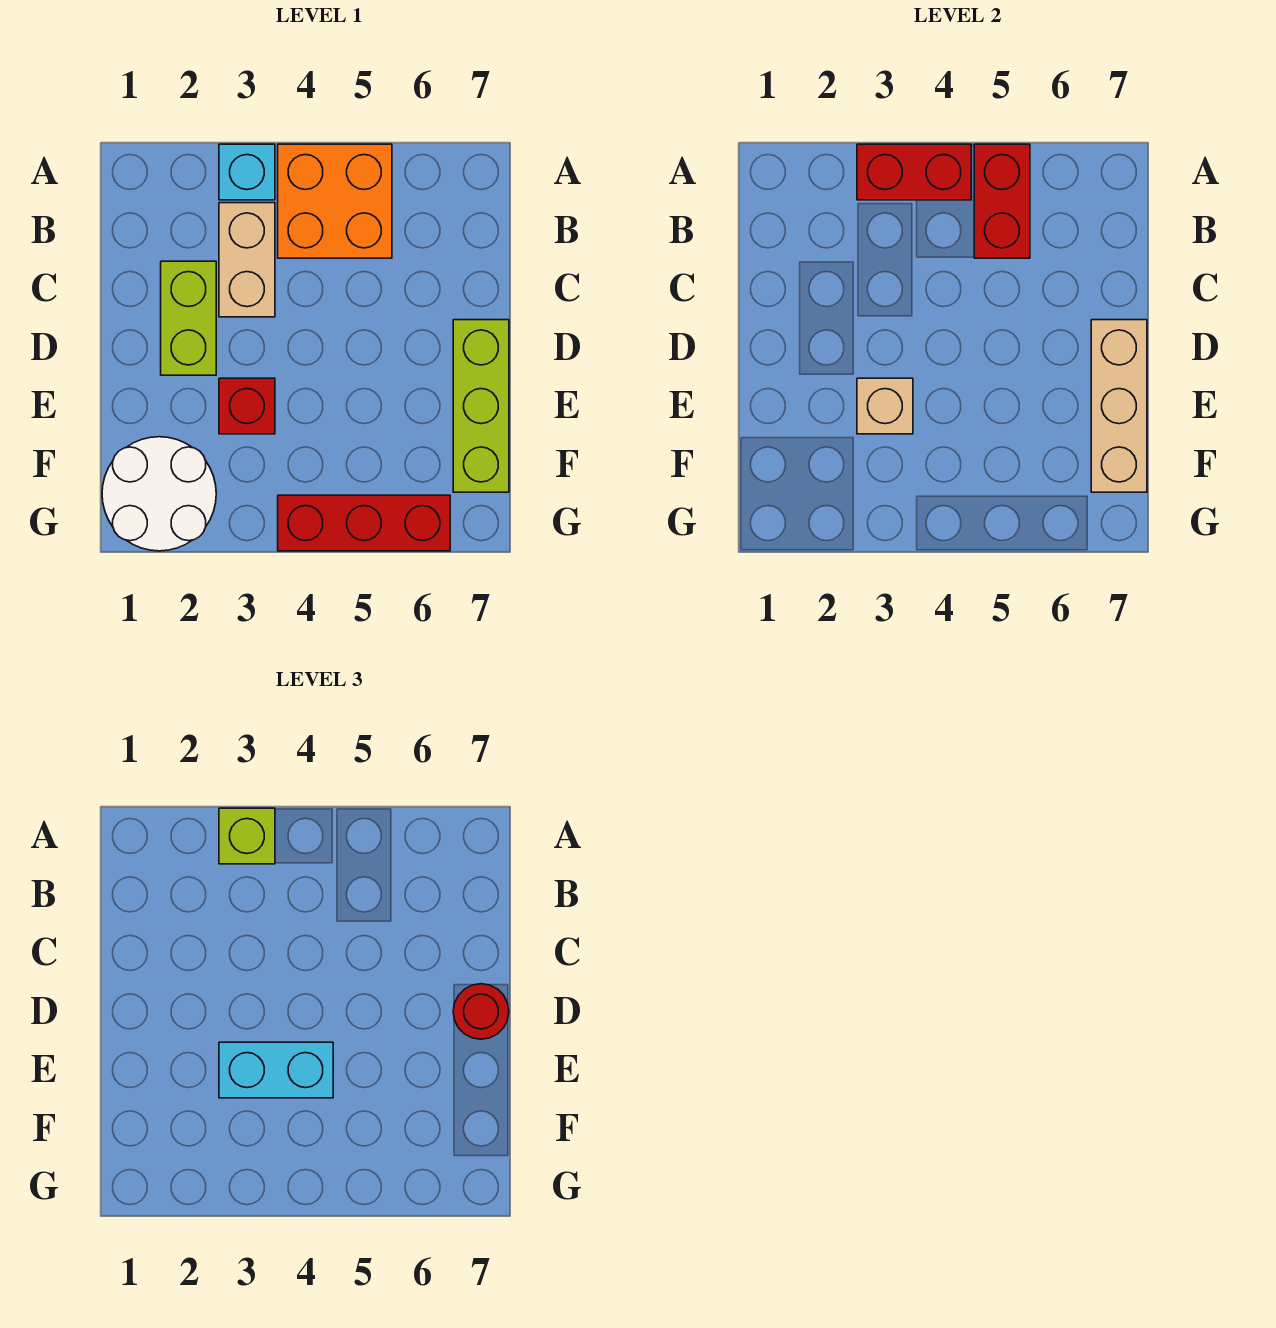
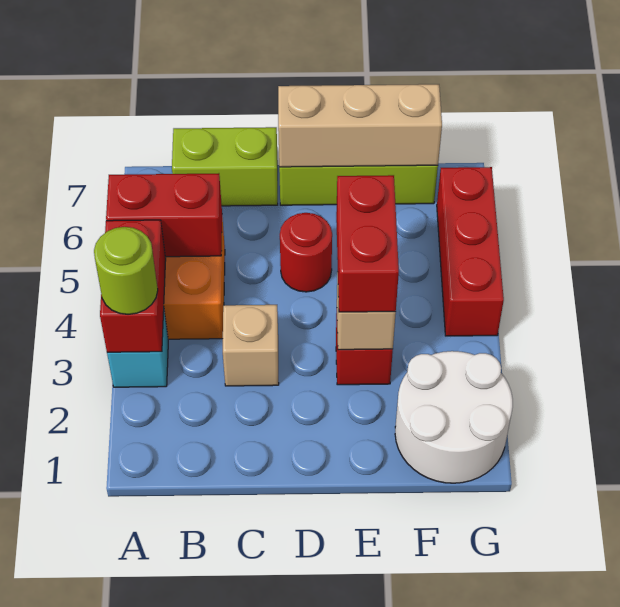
lime brick A3 level 3 -> lime round brick A3 level 3
tan brick B3:C3 level 1 -> tan brick C3 level 1
lime brick C2:D2 level 1 -> lime brick B7:C7 level 1
red round brick D7 level 3 -> red round brick D5 level 1
cyan brick E3:E4 level 3 -> red brick E3:E4 level 3

